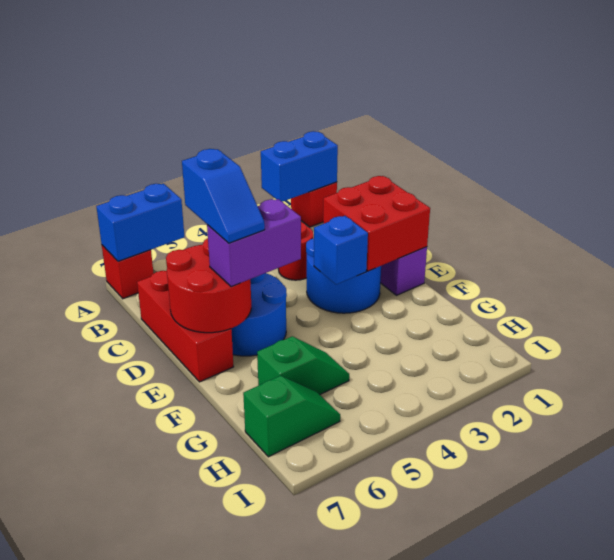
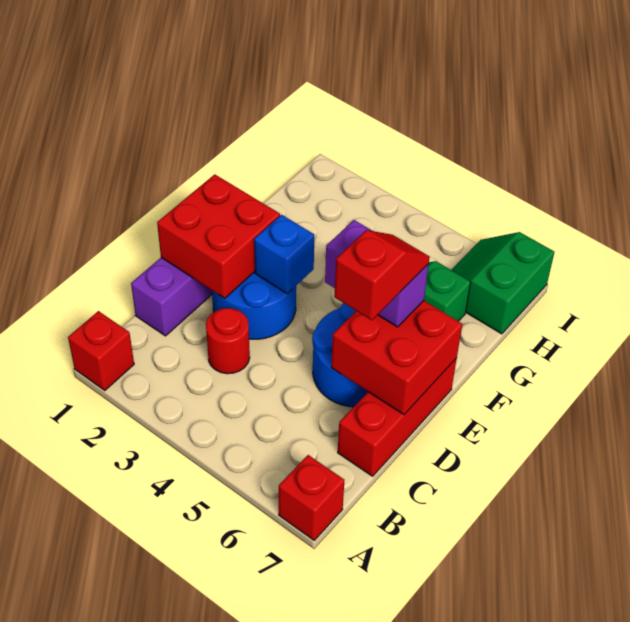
blue brick A1:A2 level 2 -> none
blue brick A6:A7 level 2 -> none
red round brick D6:E7 level 2 -> red brick D6:E7 level 2
blue slope D6:E6 level 4 top D -> red slope D6:E6 level 4 top D
green slope H6:H7 level 1 top 7 -> green slope H6:I7 level 1 top 7

